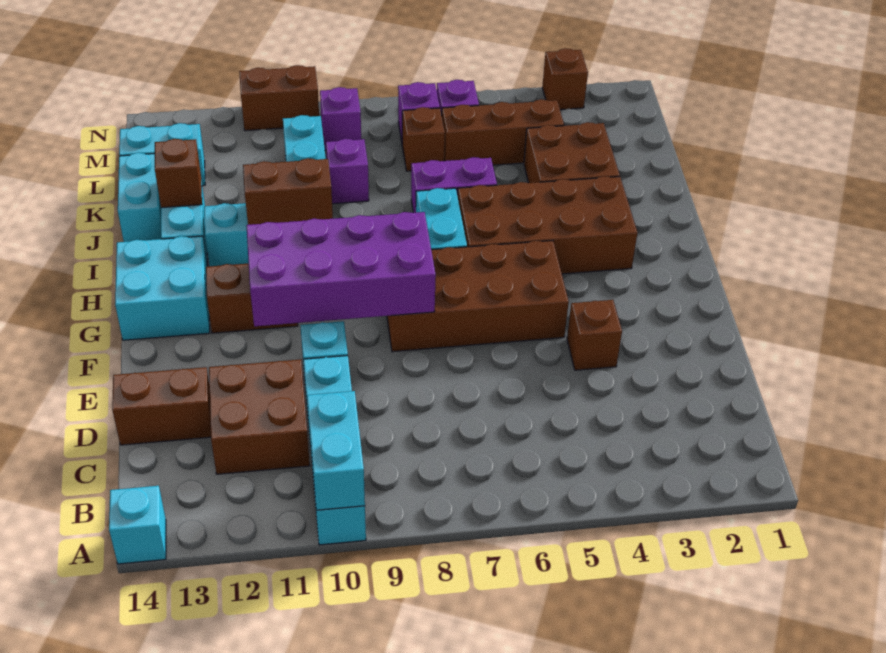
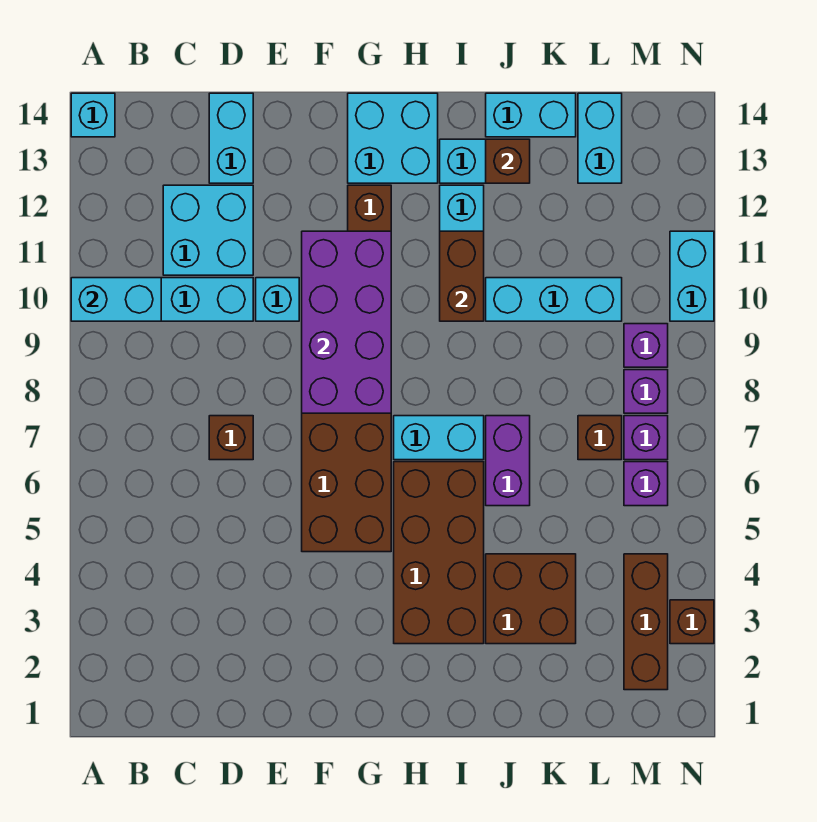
brown brick C11:D12 level 1 -> cyan brick C11:D12 level 1
brown brick D13:D14 level 1 -> cyan brick D13:D14 level 1
brown brick E4 level 1 -> brown brick D7 level 1
purple brick K9 level 1 -> purple brick M8 level 1
brown brick L4:L6 level 1 -> brown brick M2:M4 level 1
brown brick N10:N11 level 1 -> cyan brick N10:N11 level 1

